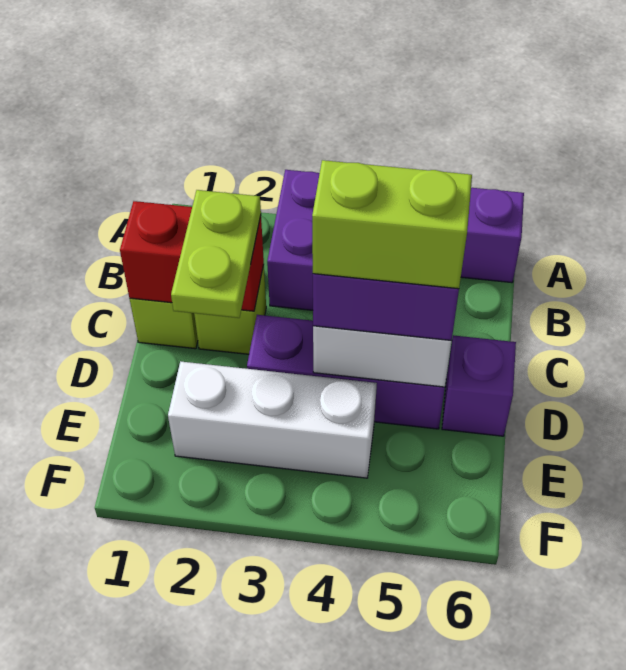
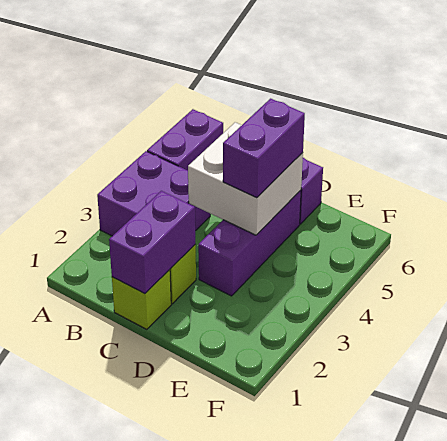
red brick C1:C2 level 2 -> purple brick C1:C2 level 2
lime plate C2:D2 level 3 -> none
lime brick D4:D5 level 4 -> none
white brick E2:E4 level 1 -> none

